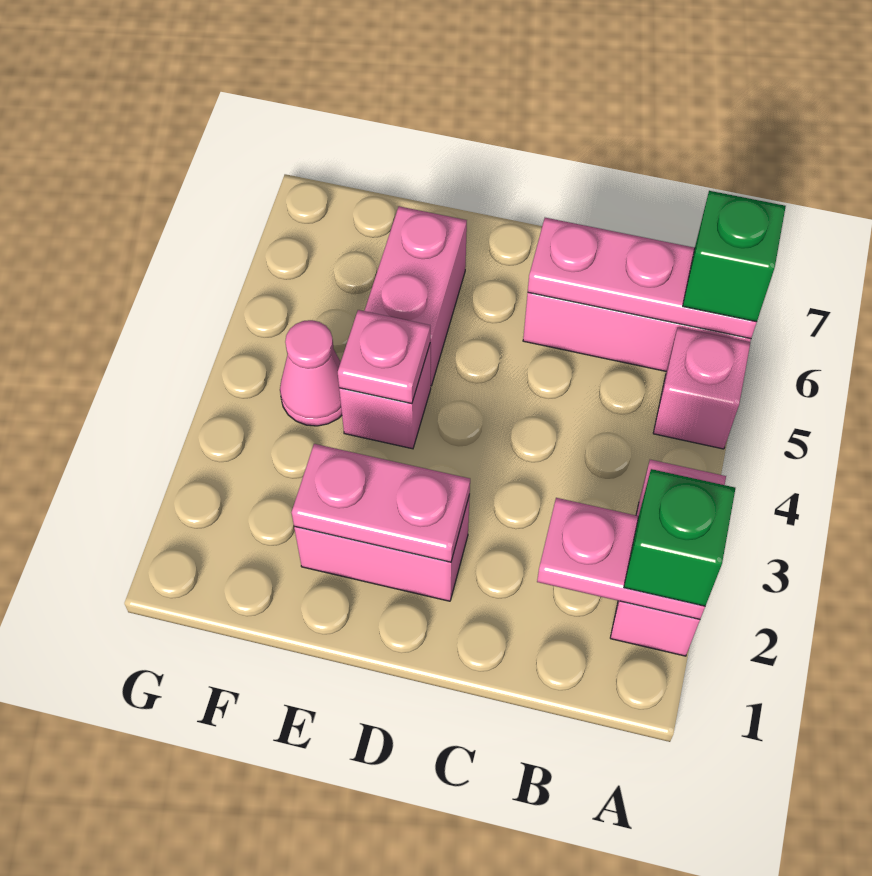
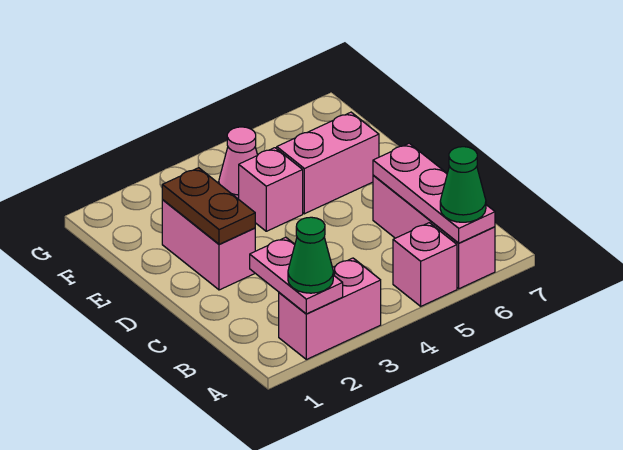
green brick A2 level 3 -> green cone A2 level 3
green brick A6 level 3 -> green cone A6 level 3
pink plate D2:E2 level 2 -> brown plate D2:E2 level 2
pink plate E4 level 2 -> none

